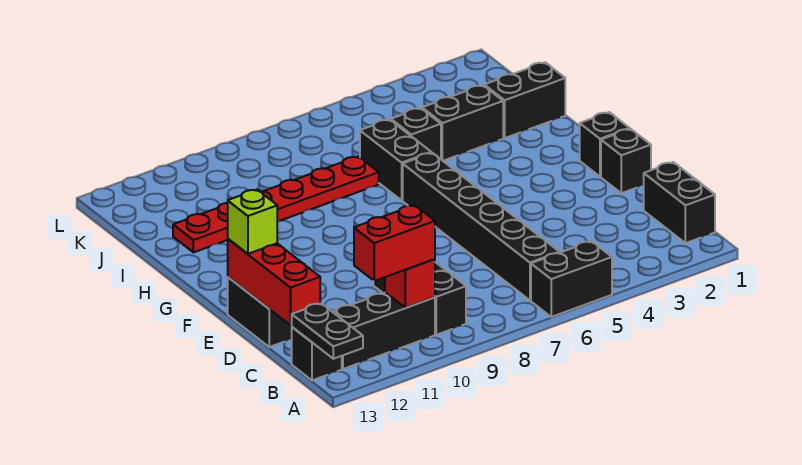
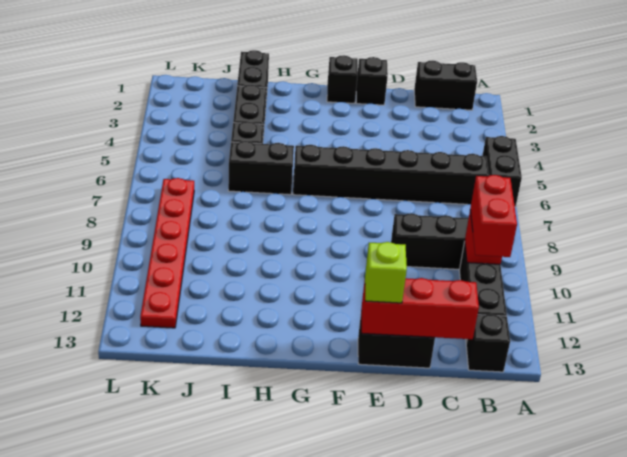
black plate A13:B13 level 2 -> none
red plate I7:I12 level 1 -> red plate K7:K12 level 1

